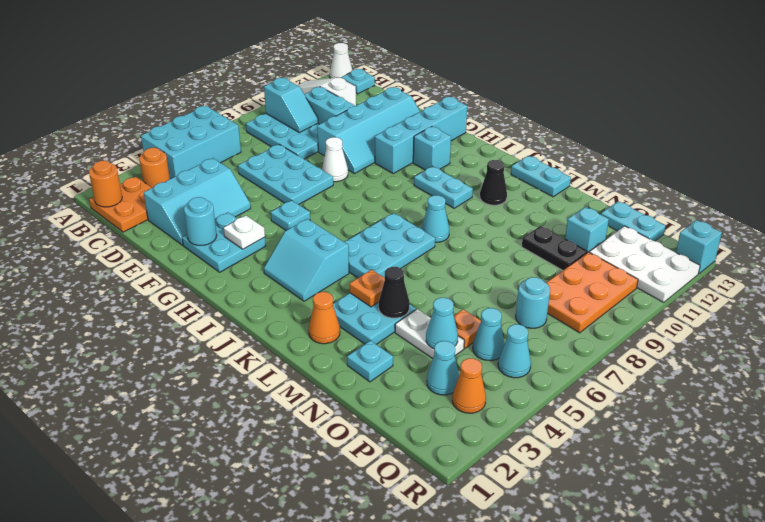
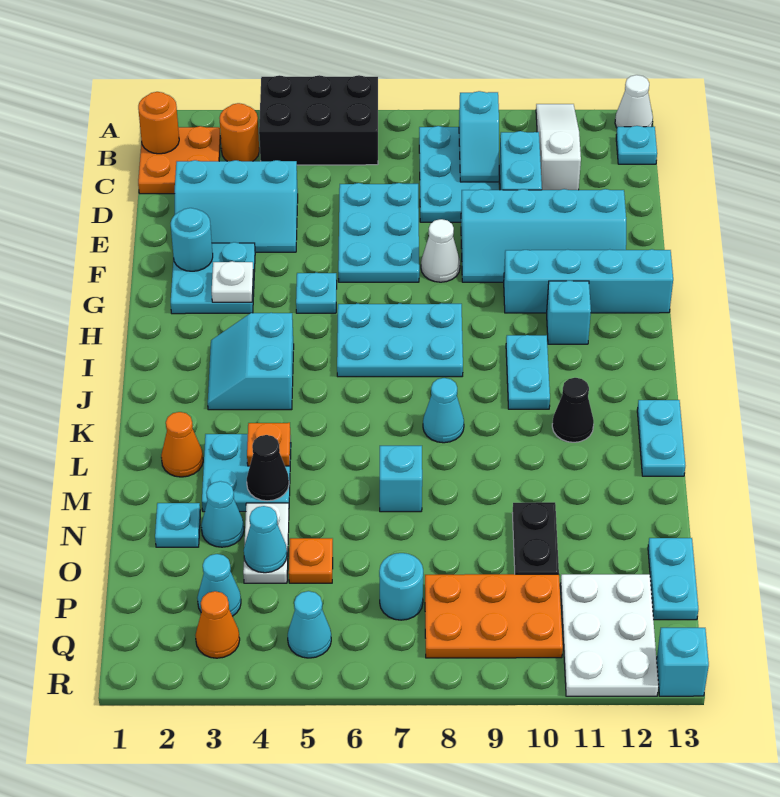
cyan brick A4:B6 level 1 -> black brick A4:B6 level 1
cyan plate J5:K7 level 1 -> cyan plate H6:I8 level 1
cyan brick O11 level 1 -> cyan brick M7 level 1
cyan cone P5 level 1 -> cyan cone N3 level 1

